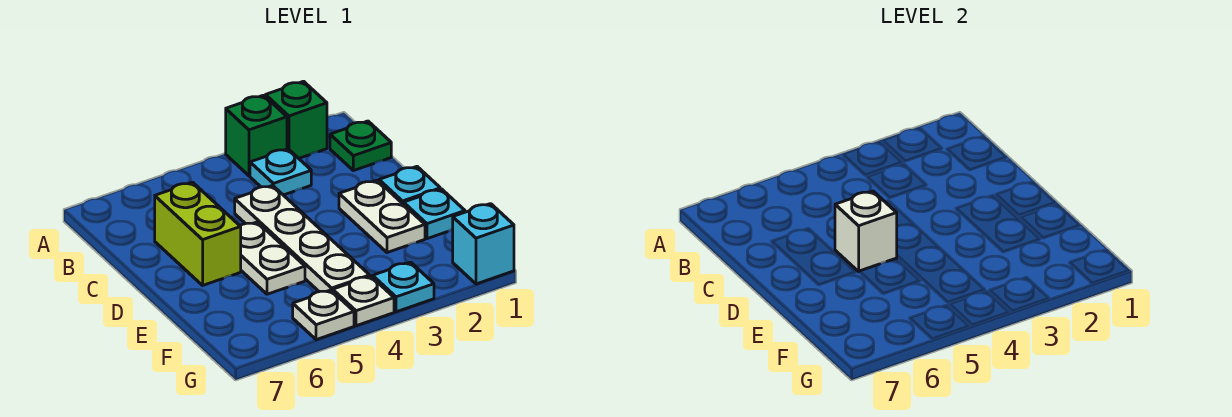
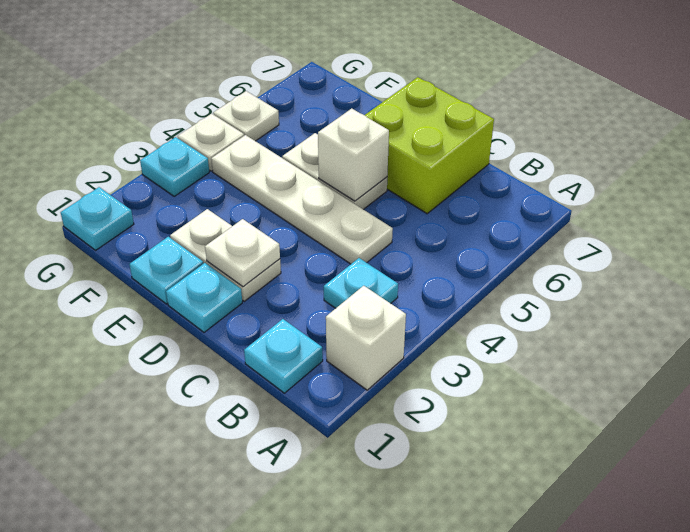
green brick A2 level 1 -> white brick A2 level 1
green brick A3 level 1 -> none
green plate B1 level 1 -> cyan plate B1 level 1
lime brick C6:D6 level 1 -> lime brick C6:D7 level 1
none -> white plate D2 level 2
cyan brick G1 level 1 -> cyan plate G1 level 1

